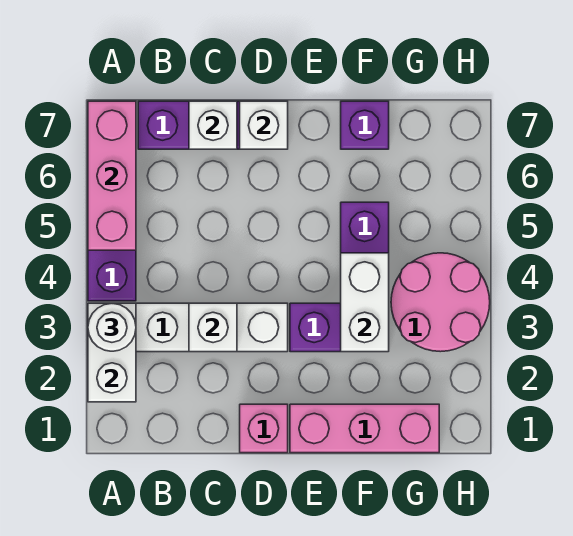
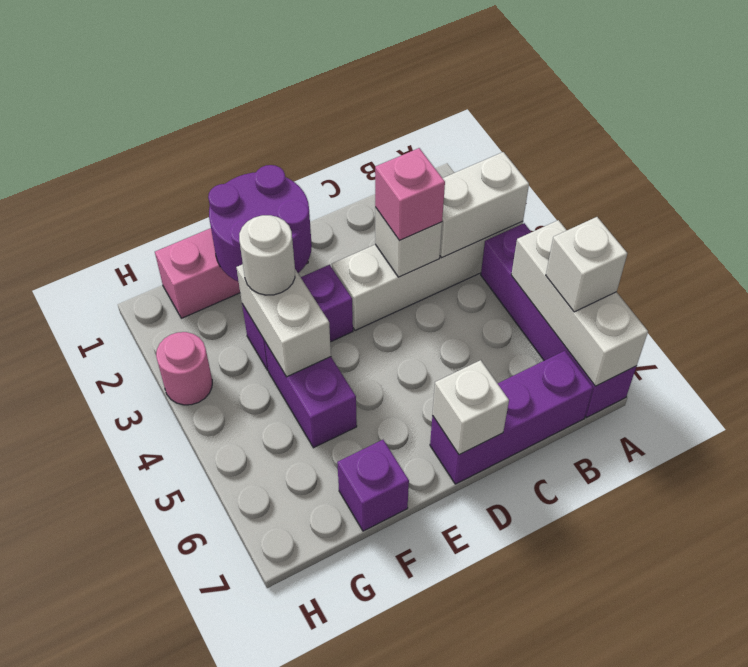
white brick A2:A3 level 2 -> white brick A3:B3 level 2
white round brick A3 level 3 -> white round brick F3 level 3
pink brick A5:A7 level 2 -> white brick A5:A7 level 2
white brick C7 level 2 -> white brick A6 level 3
pink brick D1 level 1 -> pink brick C3 level 3
none -> purple round brick E1:F2 level 2
pink round brick G3:H4 level 1 -> pink round brick H3 level 1

